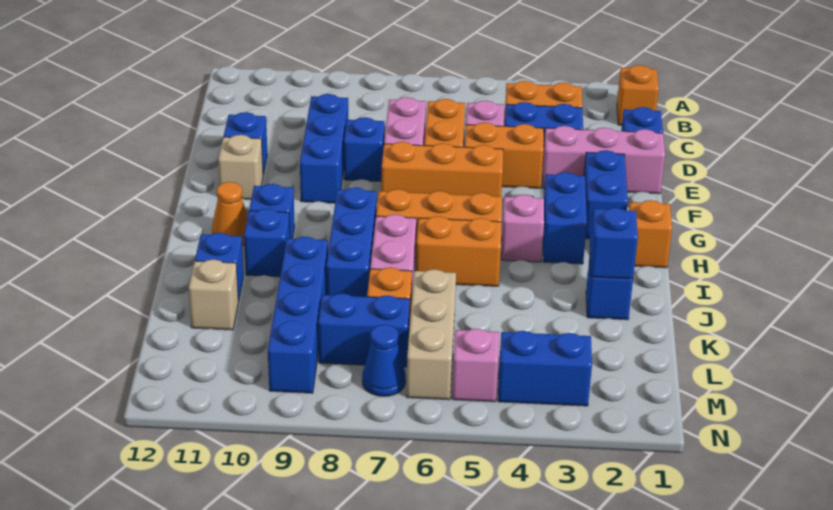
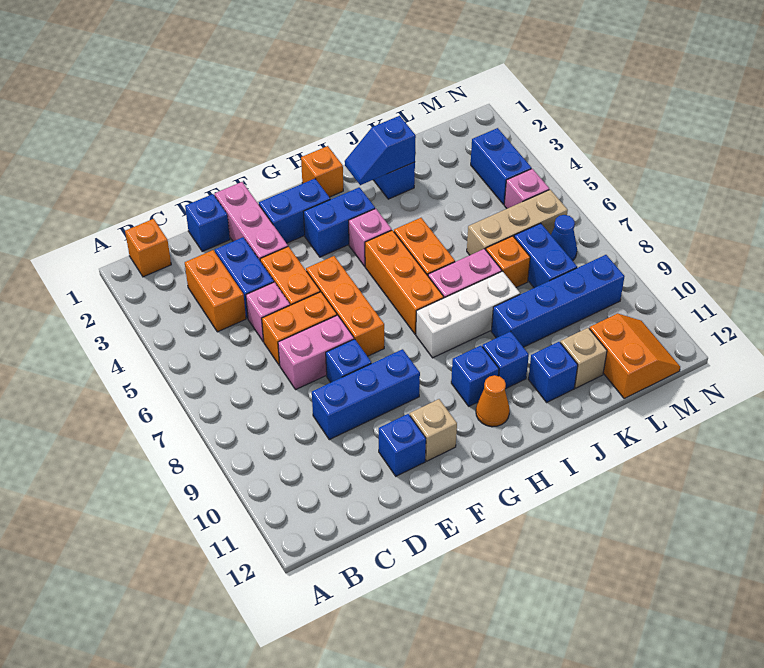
blue brick H8:J8 level 1 -> white brick H8:J8 level 1
none -> orange slope L11:M12 level 1 top L

